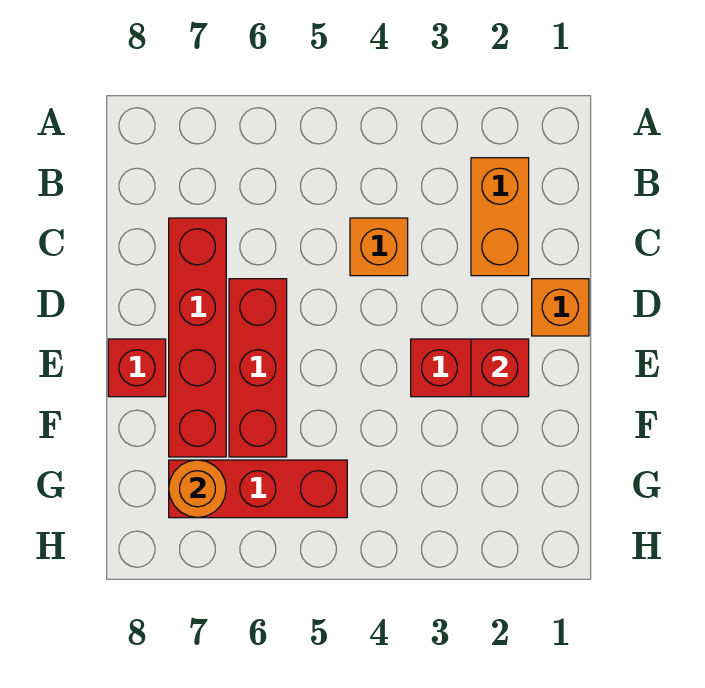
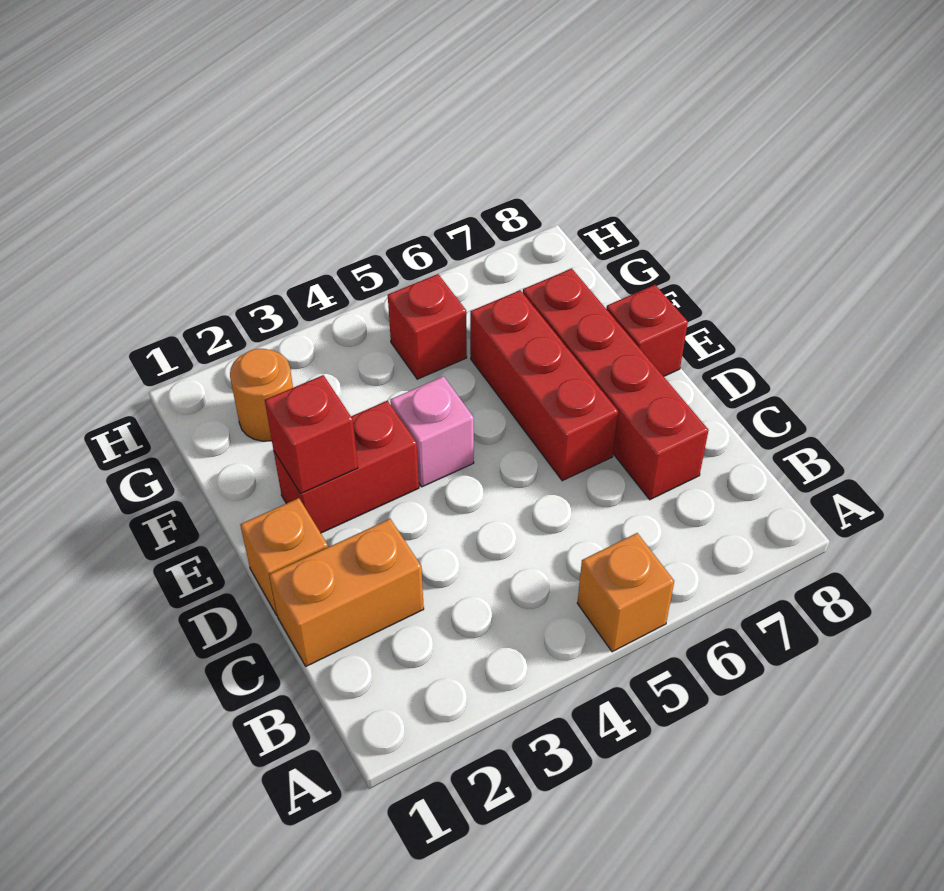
orange brick B2:C2 level 1 -> orange brick C1:C2 level 1
orange brick C4 level 1 -> orange brick A5 level 1
none -> pink brick E4 level 1
red brick G5:G7 level 1 -> red brick G5 level 1
orange round brick G7 level 2 -> orange round brick G2 level 1

